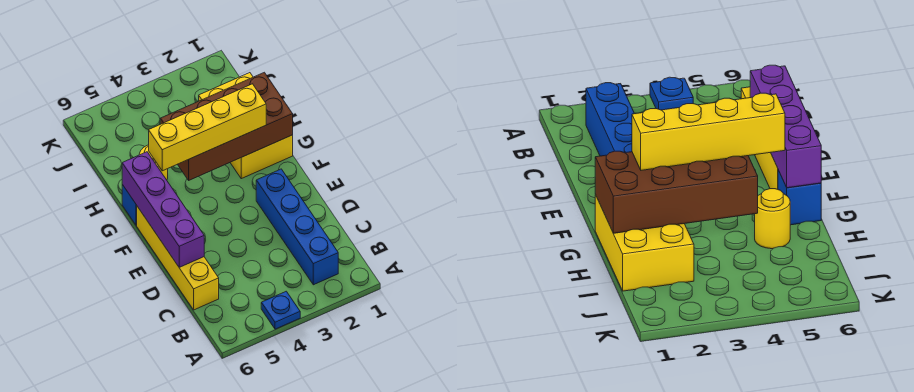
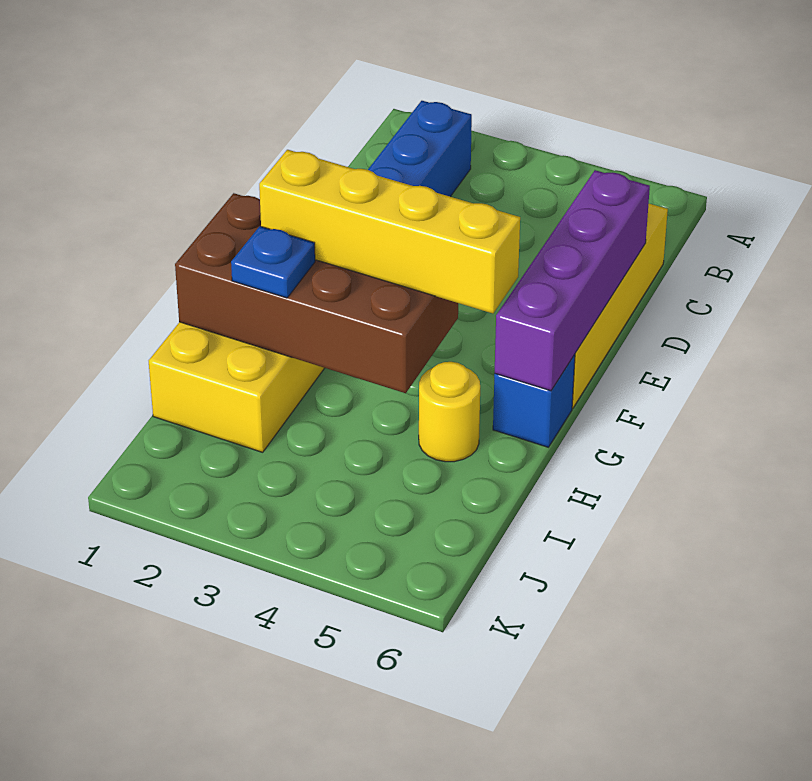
blue plate A4 level 1 -> blue plate H2 level 3

